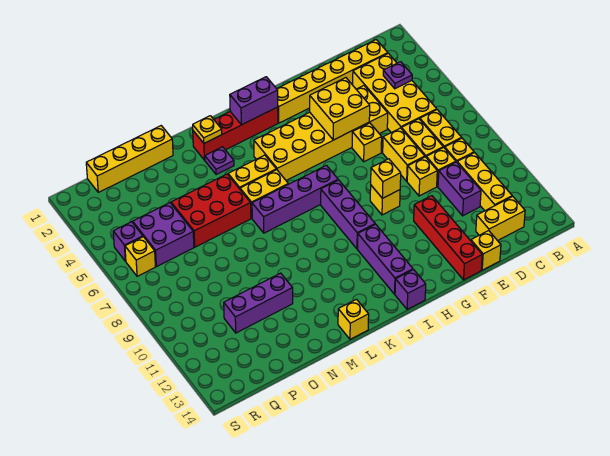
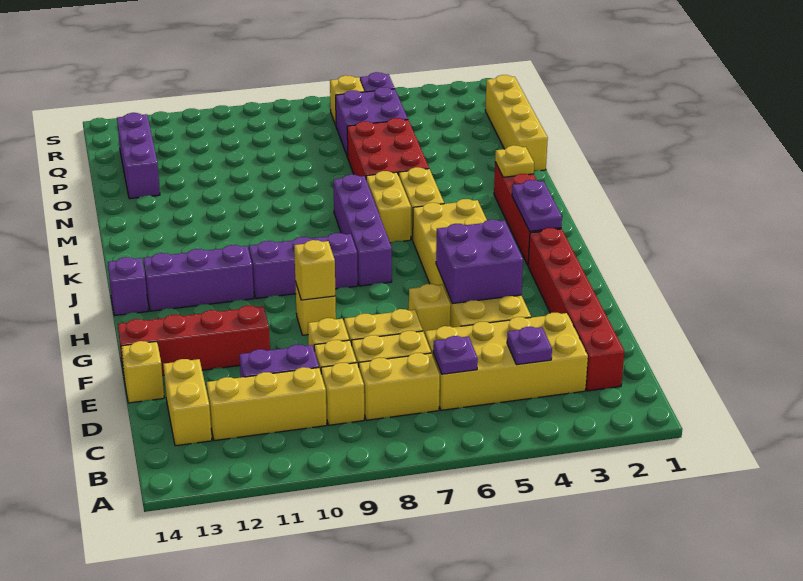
yellow brick C2:H2 level 1 -> red brick C2:H2 level 1
yellow brick F4:G5 level 2 -> purple brick F4:G5 level 2
purple brick I2:J2 level 2 -> purple plate I2:J2 level 2
purple plate L3 level 1 -> purple plate C6 level 2
yellow brick L14 level 1 -> none
purple brick N11:P11 level 1 -> purple brick O13:Q13 level 1

